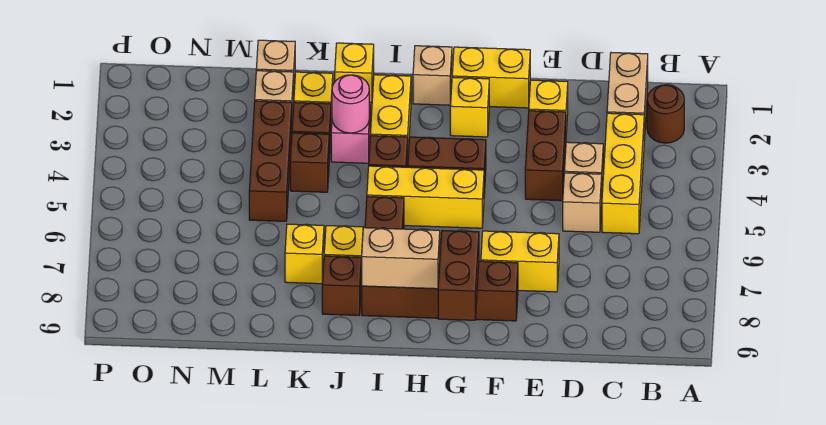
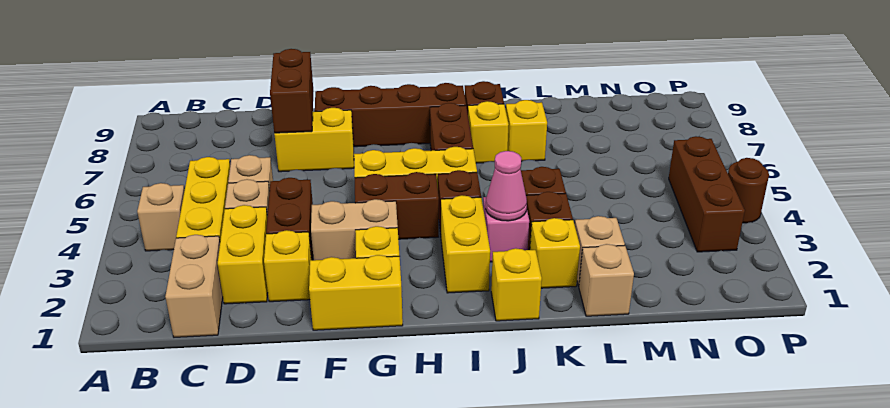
brown round brick B2 level 1 -> brown round brick P4 level 1
none -> yellow brick D2:D3 level 1
brown brick G8:G9 level 2 -> brown brick E7:E8 level 2
tan brick H1 level 1 -> tan brick B4 level 1
tan brick H8:I8 level 2 -> tan brick F3:G3 level 1
pink round brick J3 level 2 -> pink cone J3 level 2
brown brick L3:L5 level 1 -> brown brick O3:O5 level 1

